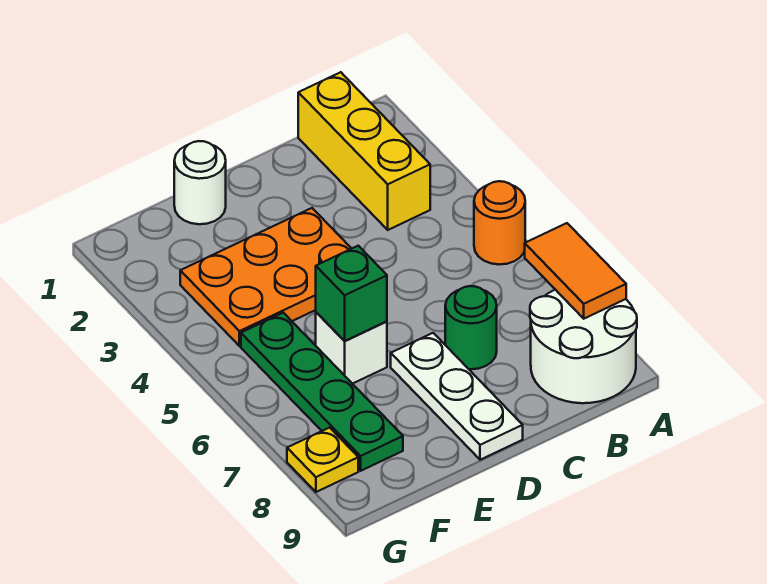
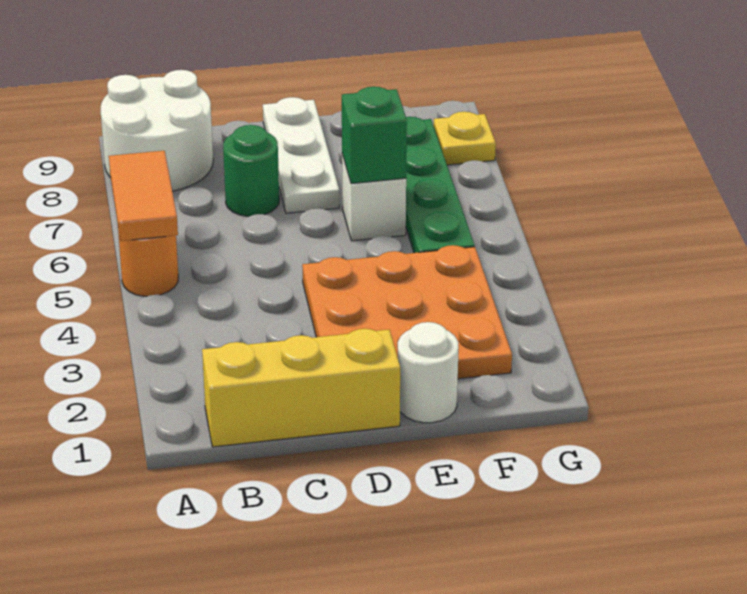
orange tile A7:A8 level 2 -> orange tile A5:A6 level 2
yellow brick B1:B3 level 1 -> yellow brick B1:D1 level 1
orange plate D3:F4 level 1 -> orange plate D2:F4 level 1

